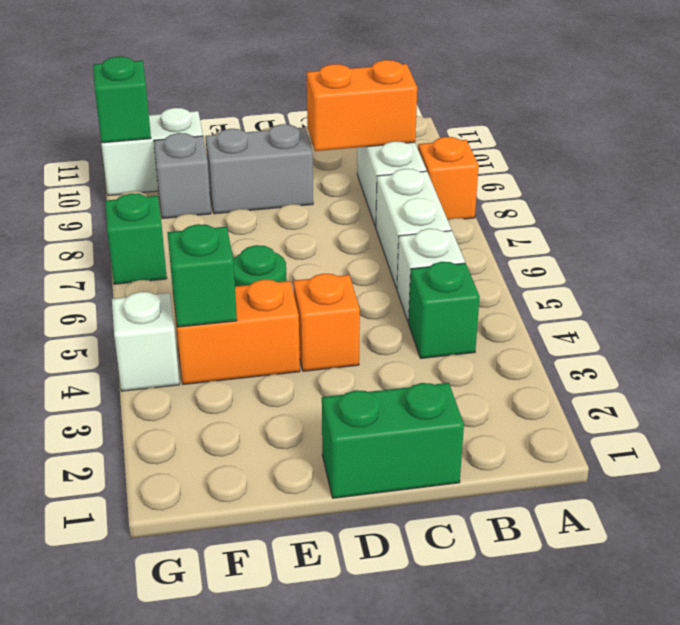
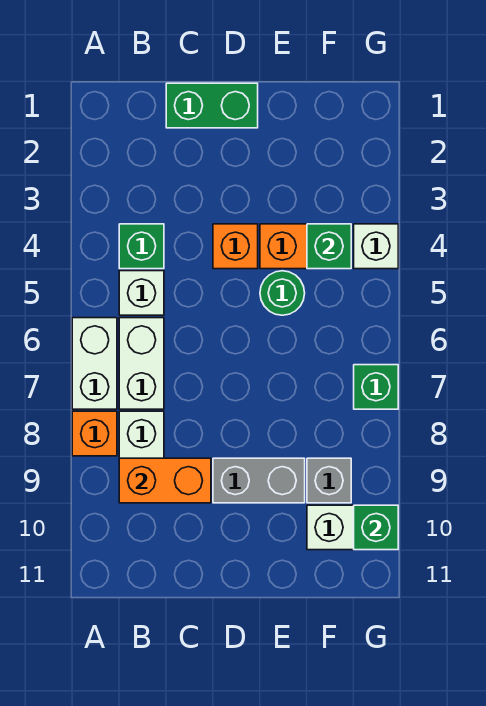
none -> white brick A6:A7 level 1

